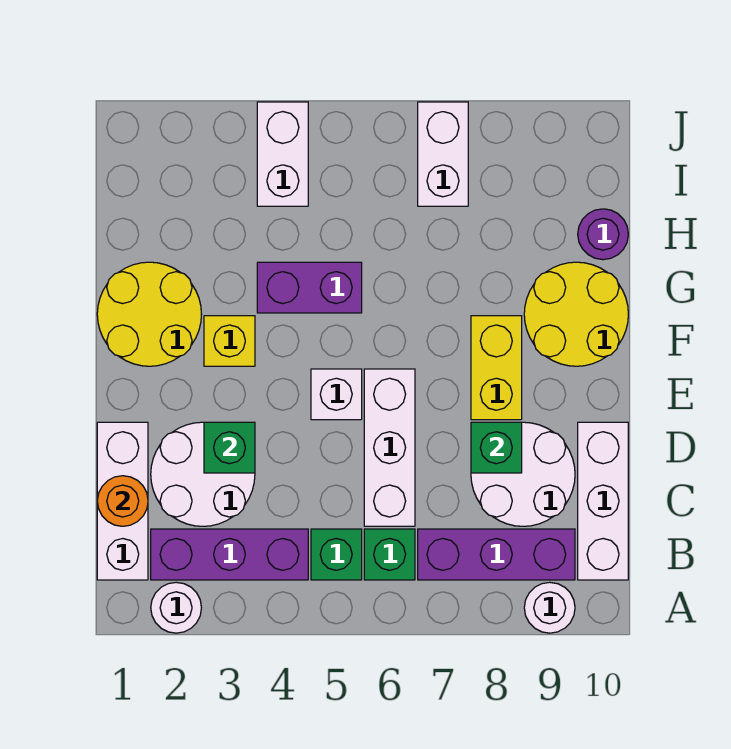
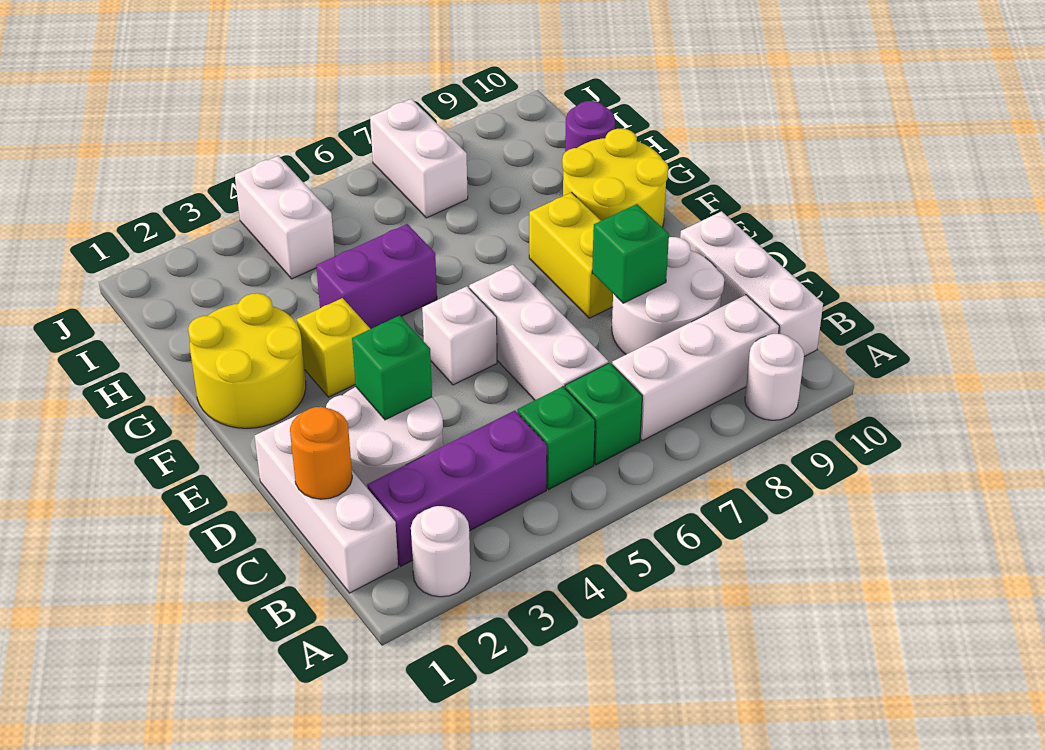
purple brick B7:B9 level 1 -> white brick B7:B9 level 1

